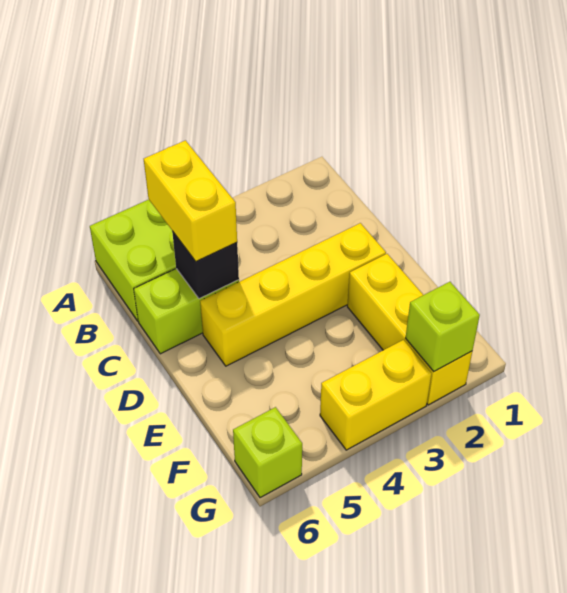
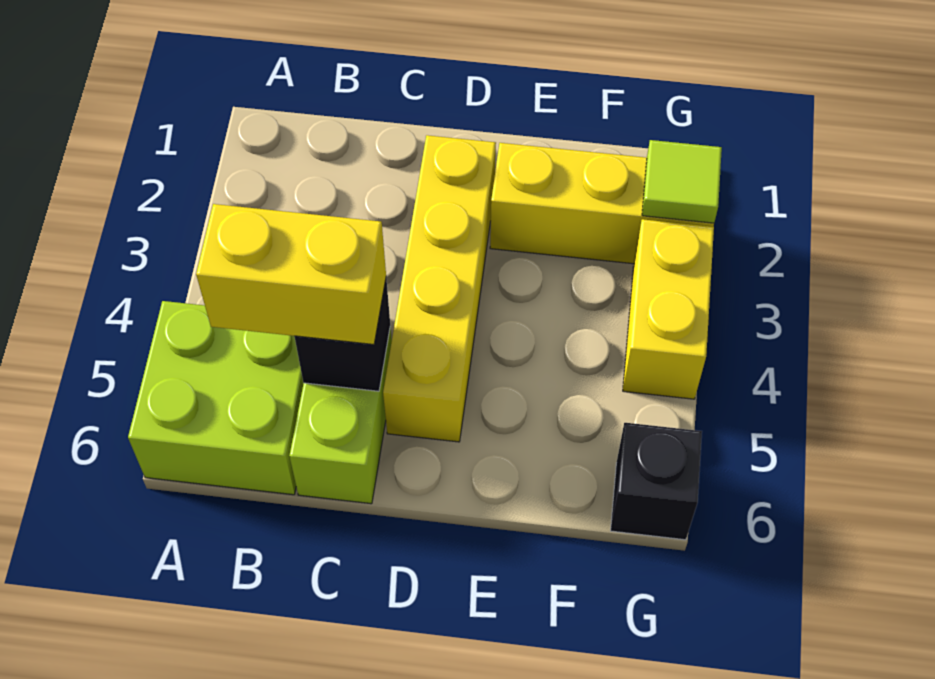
lime brick G2 level 2 -> lime tile G2 level 2
lime brick G6 level 1 -> black brick G6 level 1

